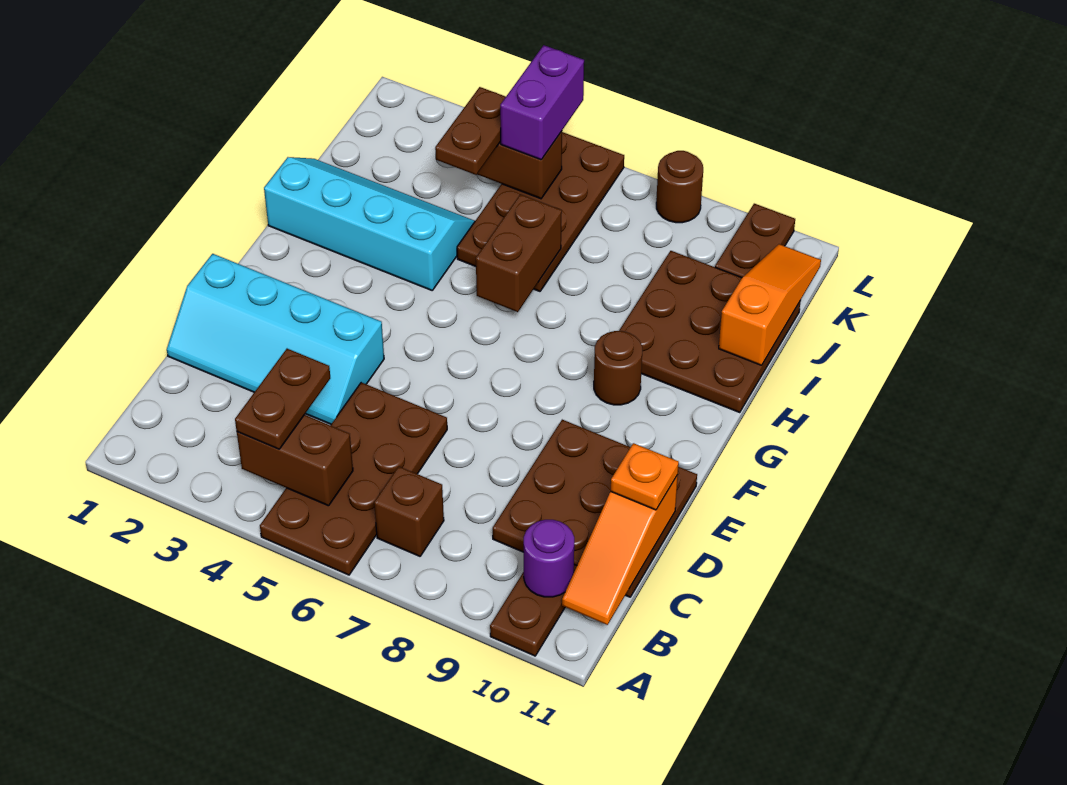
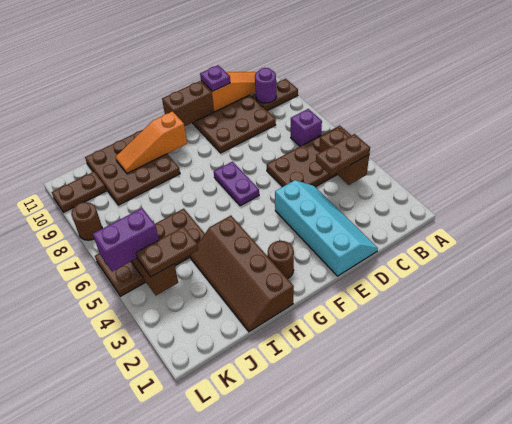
brown brick B7 level 1 -> purple brick B7 level 1
orange plate D11 level 3 -> purple plate D11 level 3
none -> purple plate F6:F7 level 1
brown round brick G9 level 1 -> brown round brick G2 level 1
cyan slope H1:I4 level 1 top H -> brown slope H1:I4 level 1 top H
brown brick H6:I6 level 2 -> brown brick E11:F11 level 2
orange slope I11:K11 level 2 top I -> orange slope G10:I10 level 2 top G

